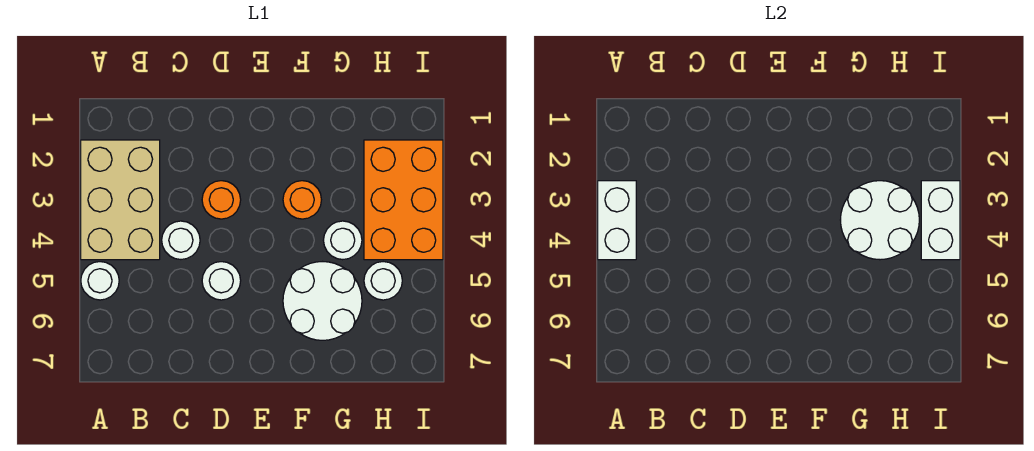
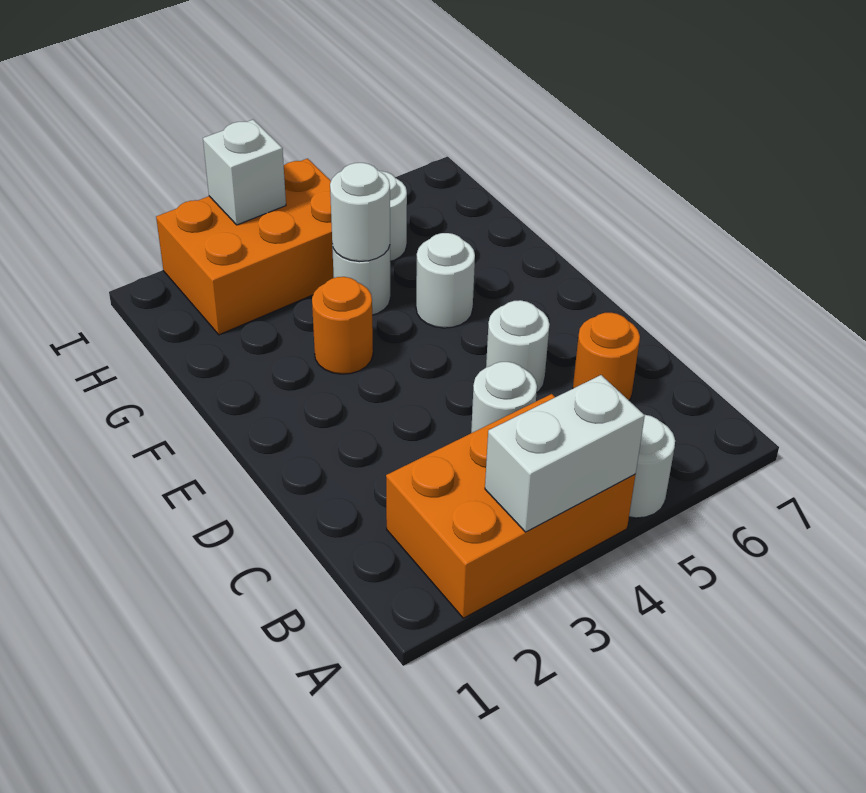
tan brick A2:B4 level 1 -> orange brick A2:B4 level 1
orange round brick D3 level 1 -> orange round brick C6 level 1
white round brick F5:G6 level 1 -> white round brick F5 level 1
white round brick G3:H4 level 2 -> white round brick G4 level 2
white brick I3:I4 level 2 -> white brick I3 level 2

